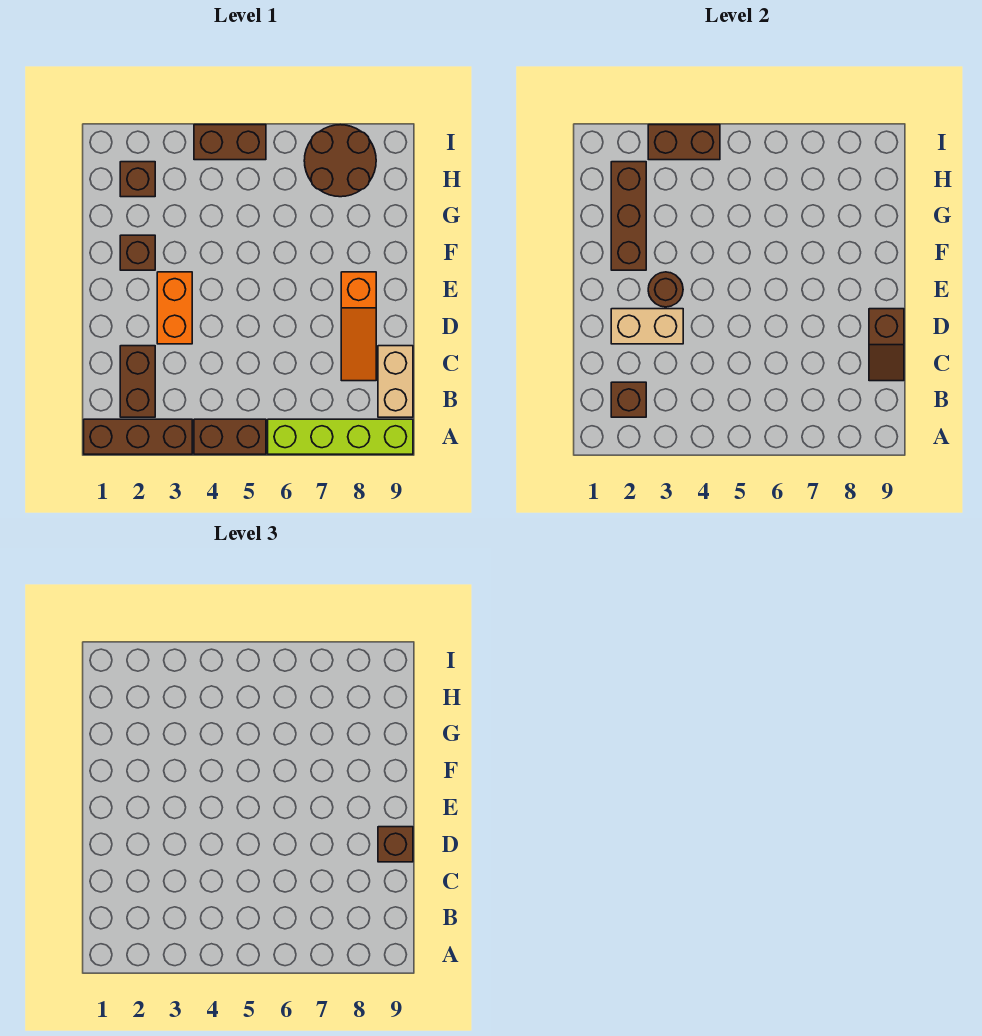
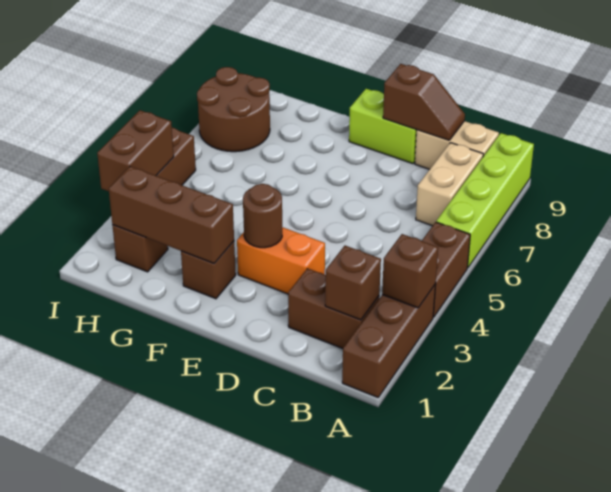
orange slope C8:E8 level 1 top E -> none
tan brick D2:D3 level 2 -> tan brick B7:B8 level 1
none -> lime brick D9:E9 level 1
brown brick D9 level 3 -> brown brick A3 level 2

